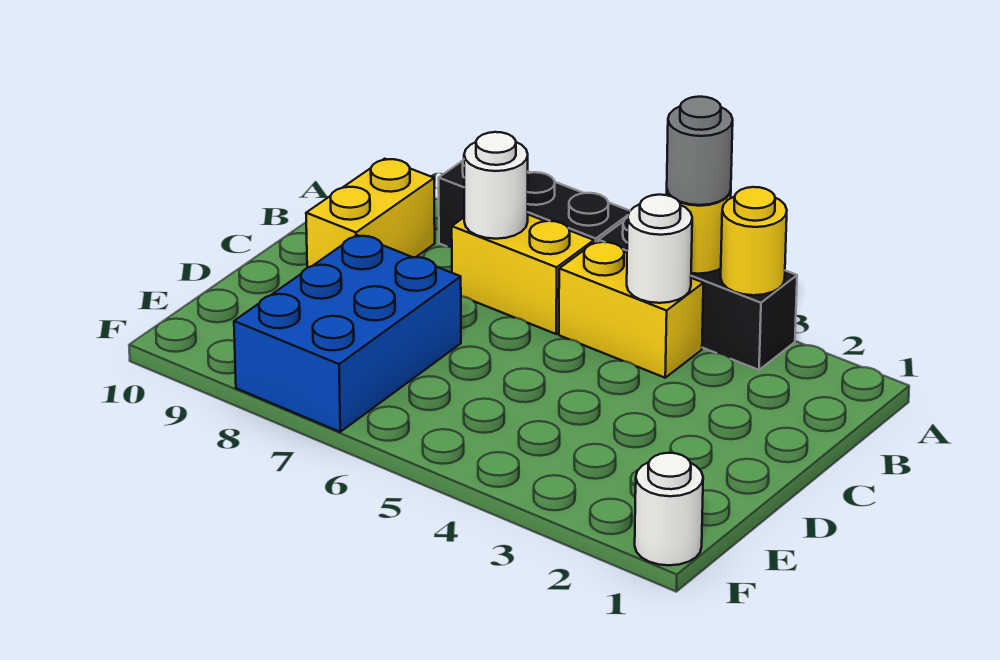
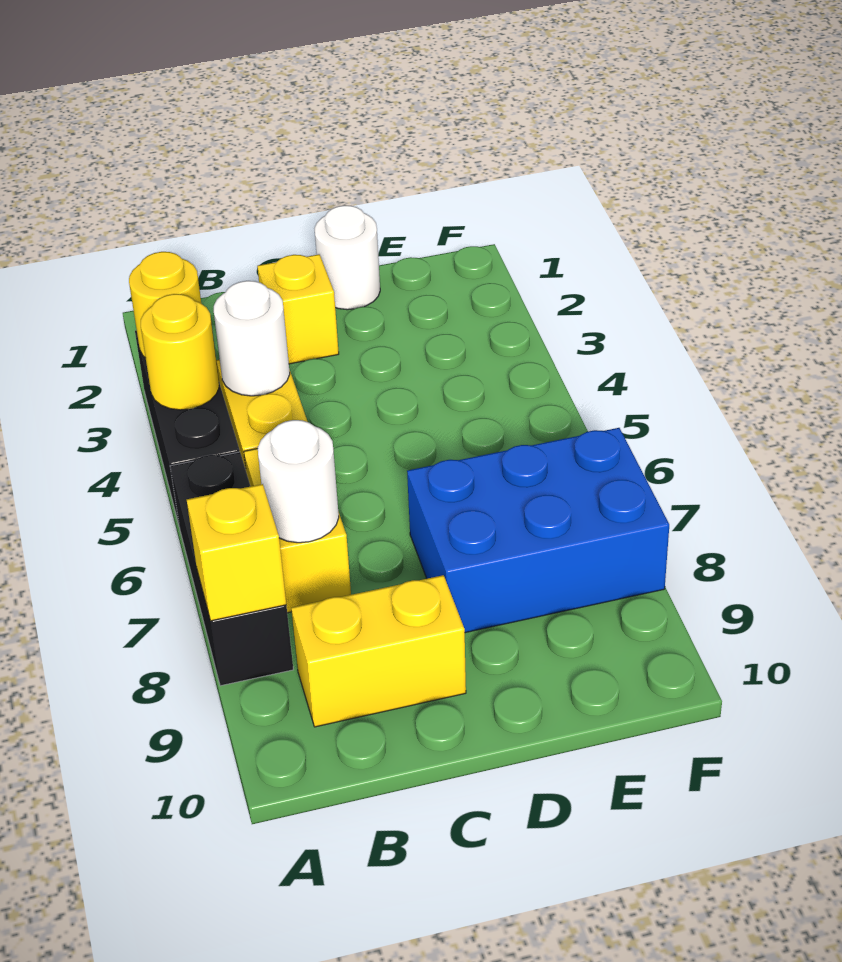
grey round brick A4 level 3 -> none
none -> yellow brick A8 level 2
none -> yellow brick C2 level 1
white round brick F1 level 1 -> white round brick D1 level 1

